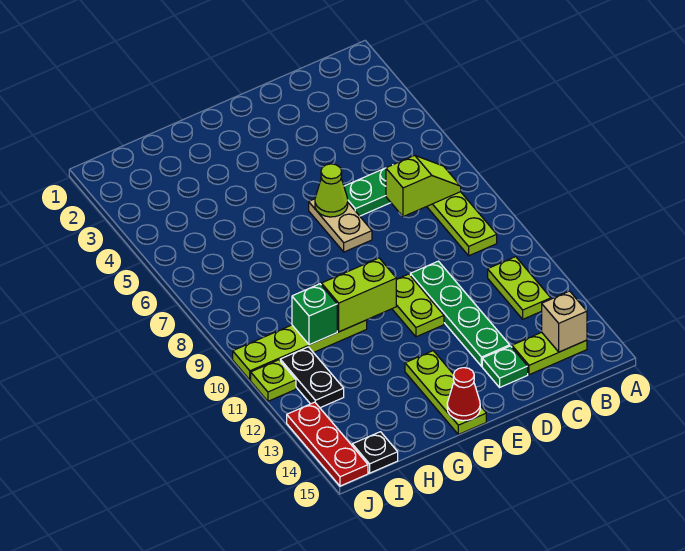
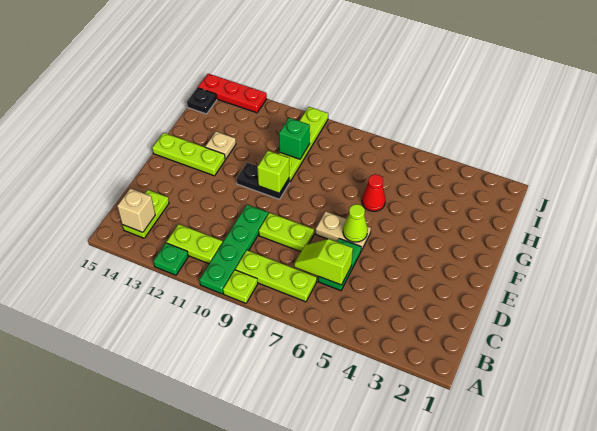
lime slope B7:C7 level 2 top C -> lime slope C6:C7 level 2 top 6
green plate D10:D13 level 1 -> green plate A10:D10 level 1
green plate D14 level 1 -> green plate A12 level 1
lime plate E10:E11 level 1 -> lime plate D8:D9 level 1
lime brick F10:G10 level 2 -> lime brick F10 level 2
red cone F15 level 2 -> red cone G6 level 1
none -> tan plate G13 level 1
black plate I11:I12 level 1 -> black plate F10:F11 level 1
lime plate J11 level 1 -> lime plate A9 level 1

